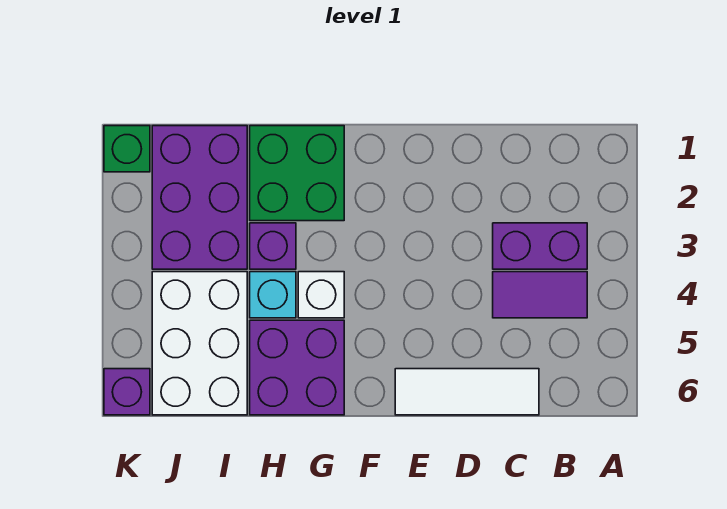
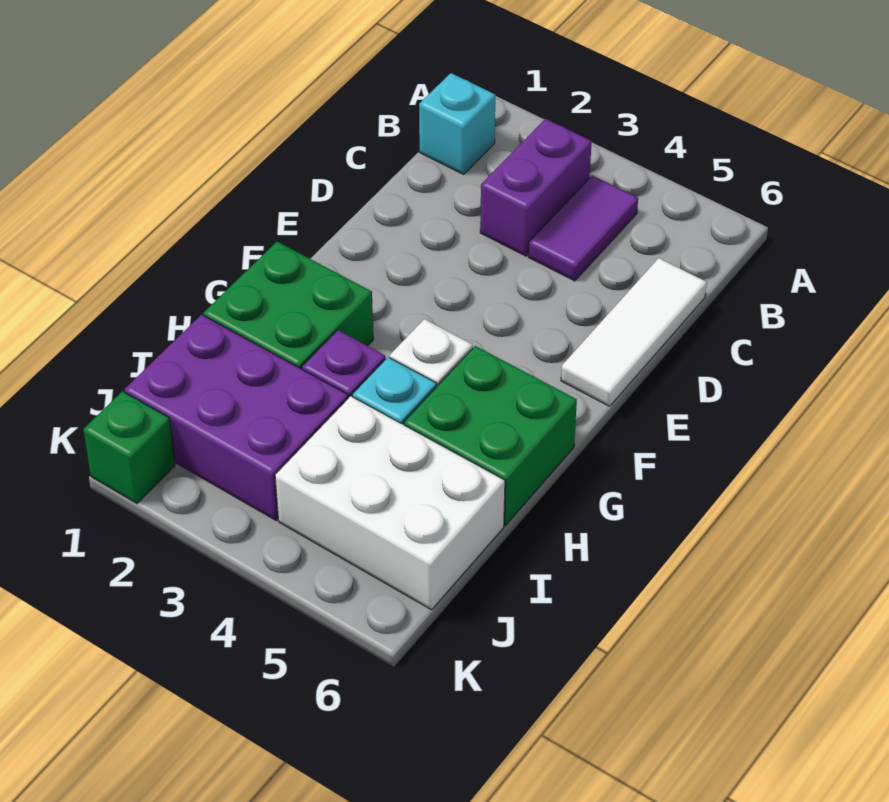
none -> cyan brick B1 level 1
purple brick G5:H6 level 1 -> green brick G5:H6 level 1
purple brick K6 level 1 -> none

